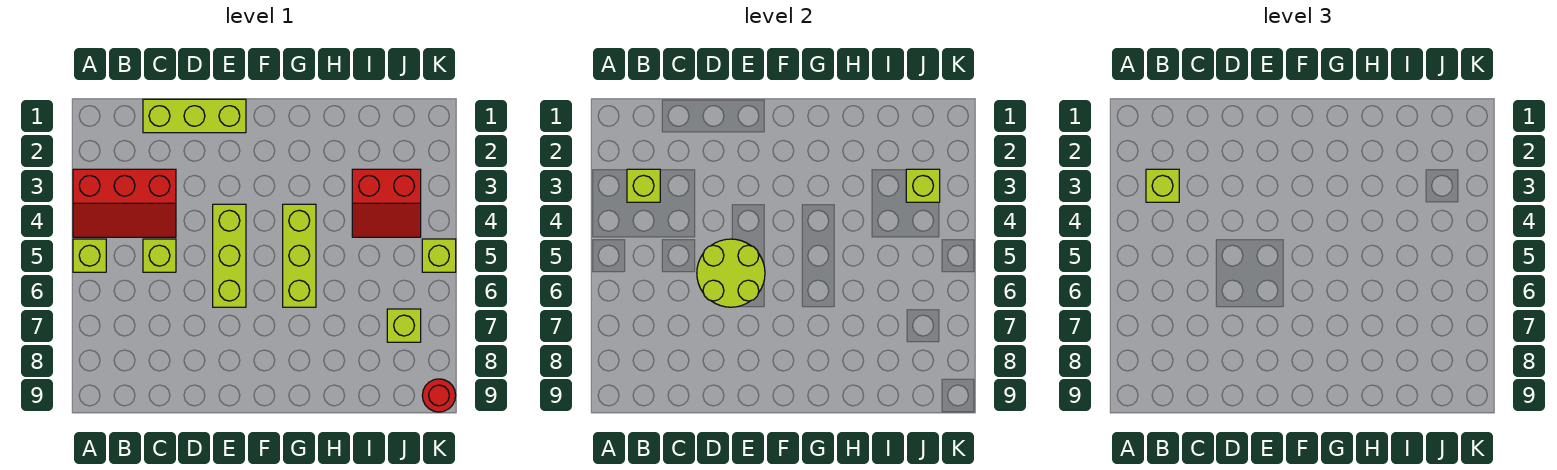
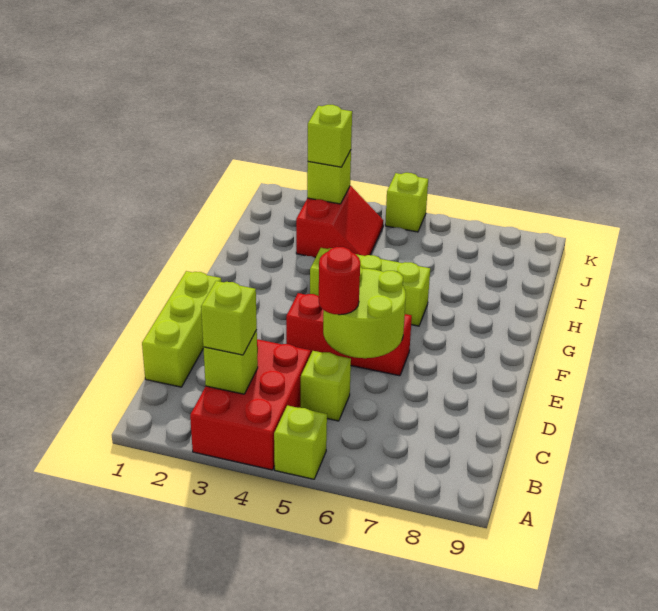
red slope A3:C4 level 1 top 3 -> red brick A3:C4 level 1
lime brick E4:E6 level 1 -> red brick E4:E6 level 1
lime brick J7 level 1 -> lime brick J3 level 3
red round brick K9 level 1 -> red round brick D5 level 3

